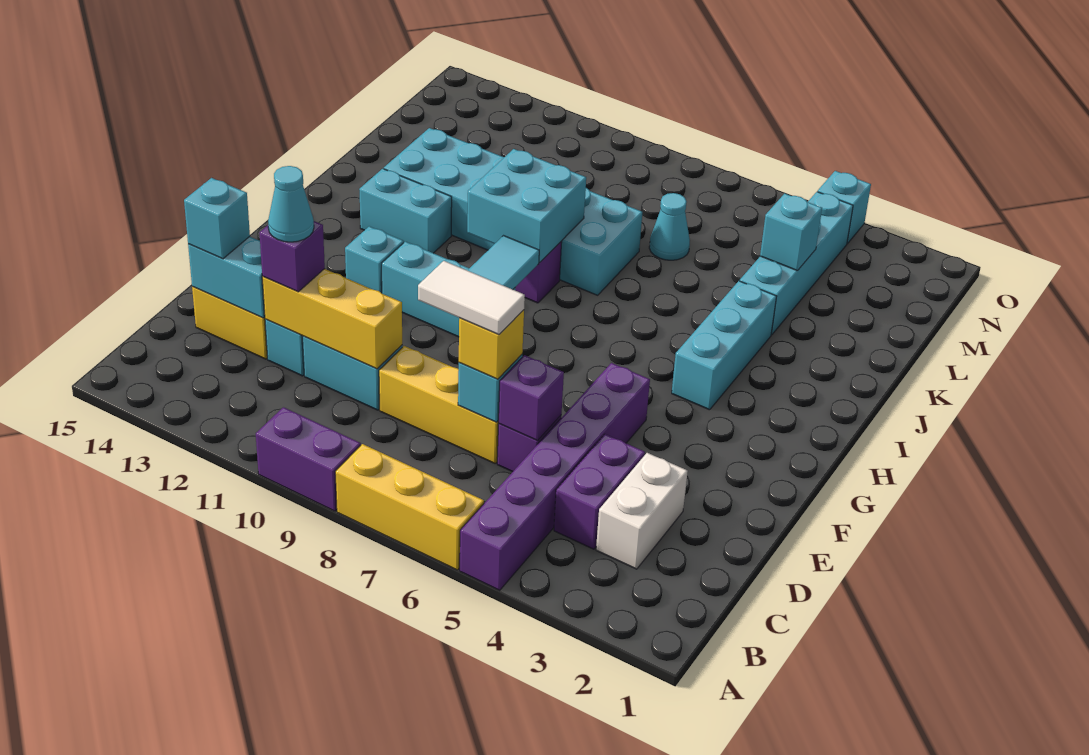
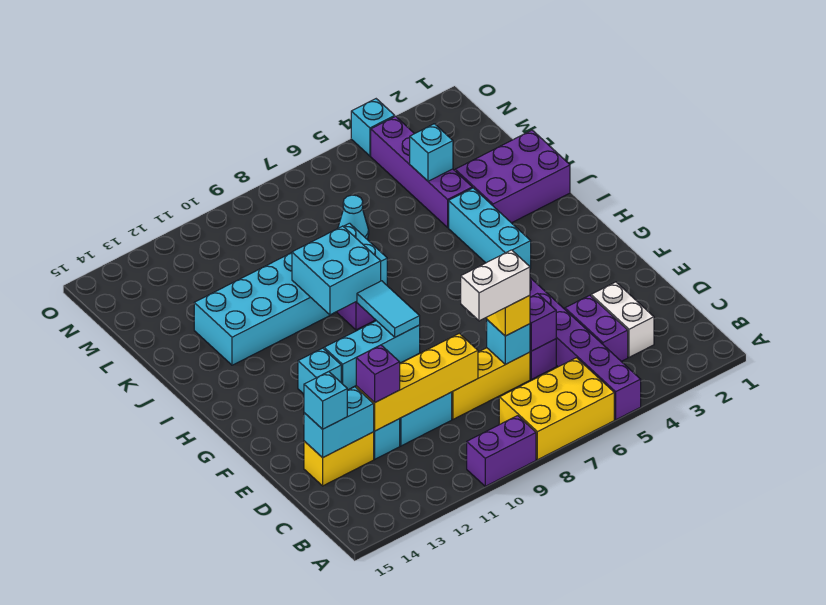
yellow brick A6:A8 level 1 -> yellow brick A6:B8 level 1
white tile D7:D8 level 4 -> white brick D7:D8 level 4
yellow brick D10:D12 level 2 -> yellow brick D9:D12 level 2
cyan cone D12 level 4 -> none
cyan brick I12:I13 level 1 -> none
none -> purple brick J1:K3 level 1
cyan brick K4:N4 level 1 -> purple brick K4:N4 level 1

